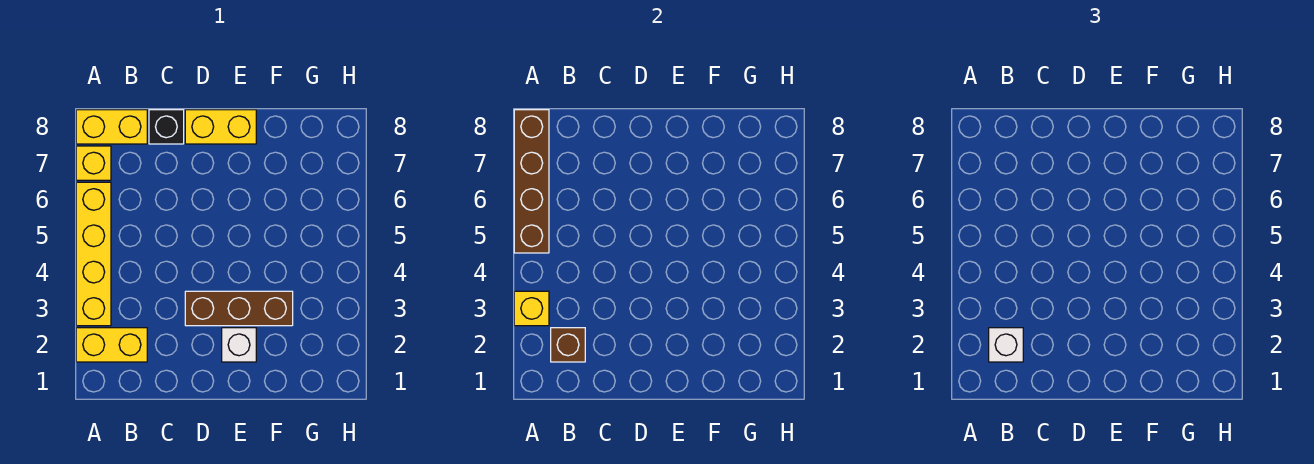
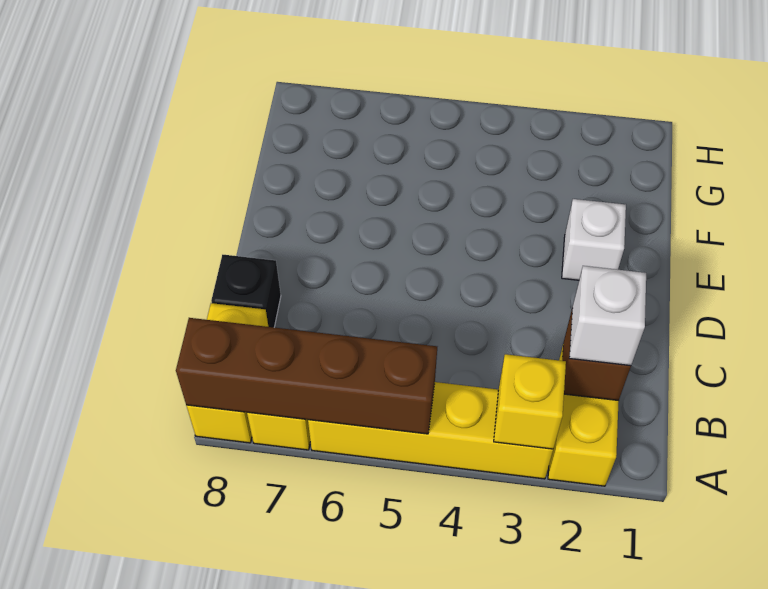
brown brick D3:F3 level 1 -> none
yellow brick D8:E8 level 1 -> none

